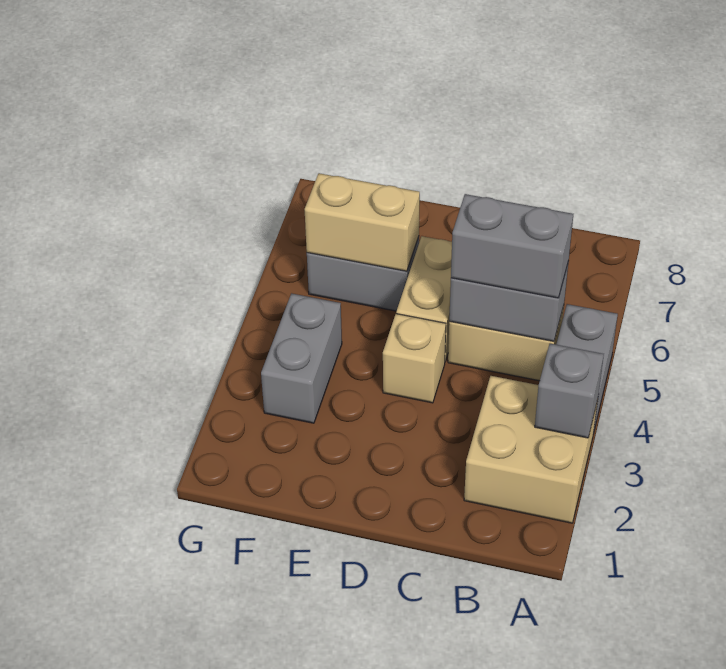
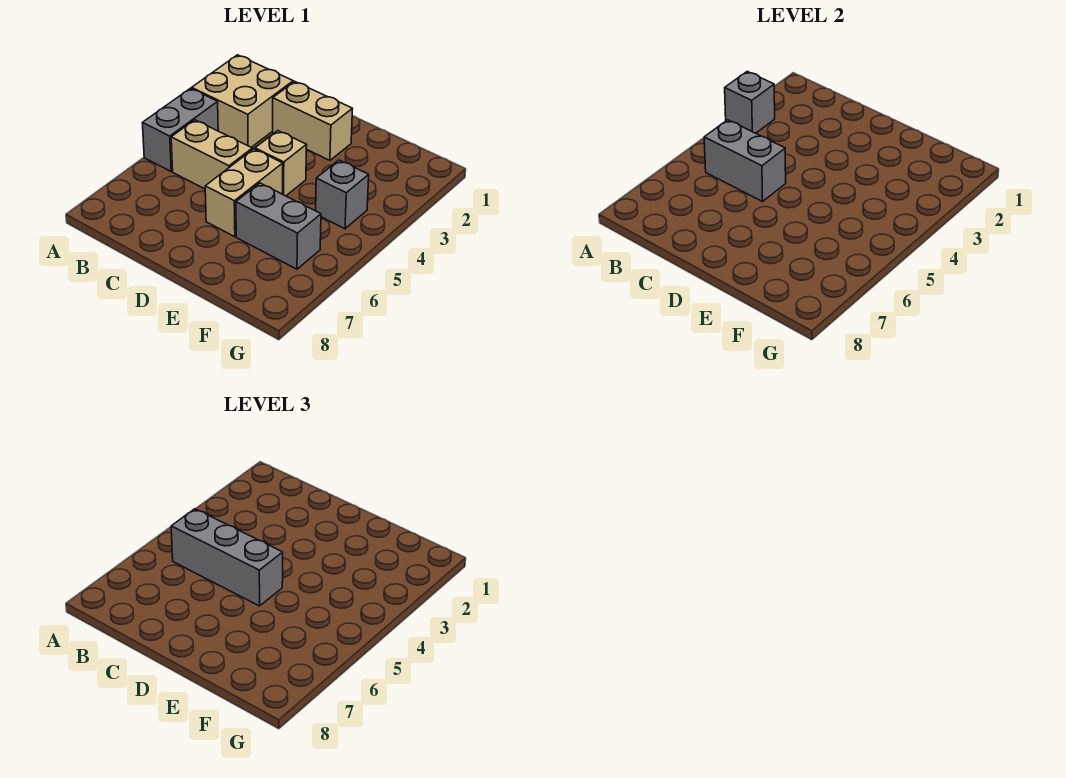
grey brick B5:C5 level 3 -> grey brick B5:D5 level 3
tan brick E6:F6 level 2 -> tan brick C2:D2 level 1
grey brick F3:F4 level 1 -> grey brick F4 level 1

